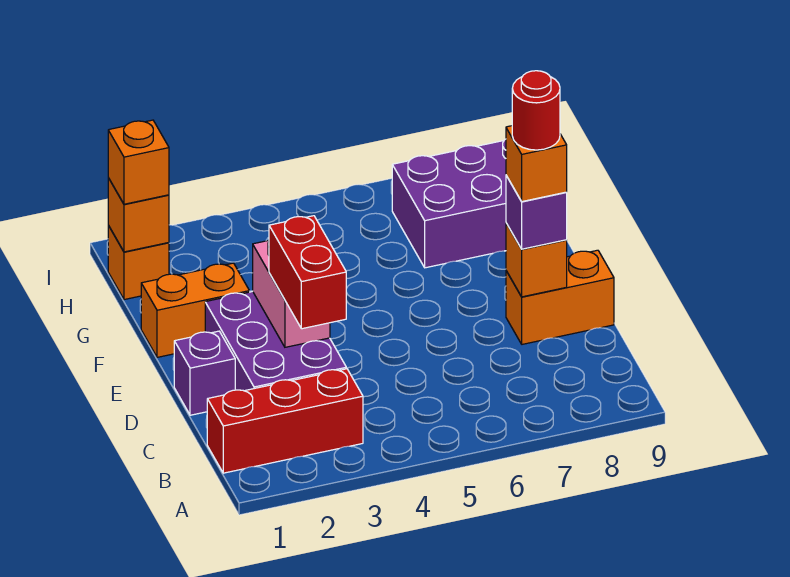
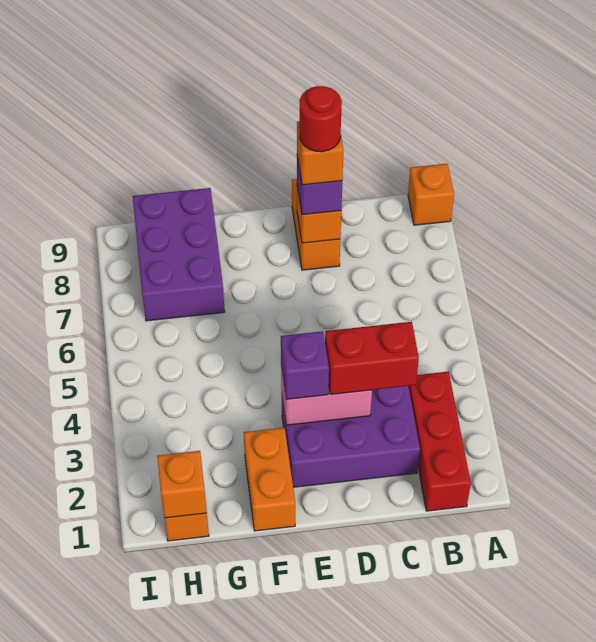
purple brick D1 level 1 -> purple brick E3 level 3
orange brick H1 level 3 -> orange brick A9 level 1

